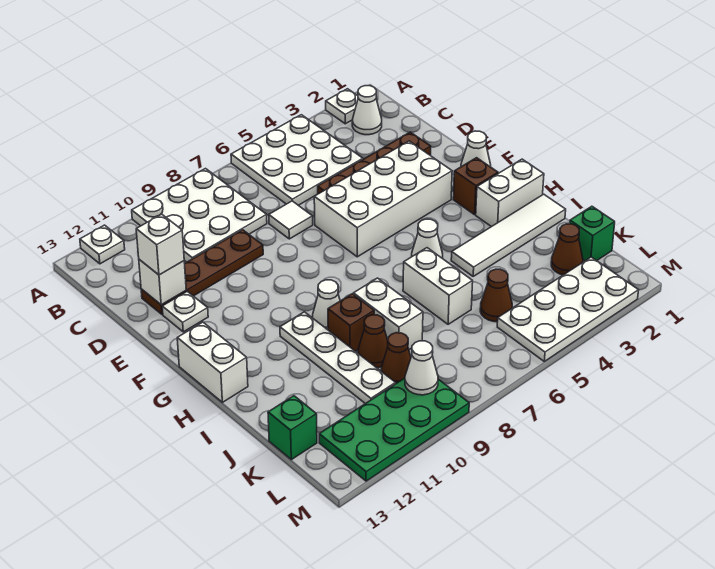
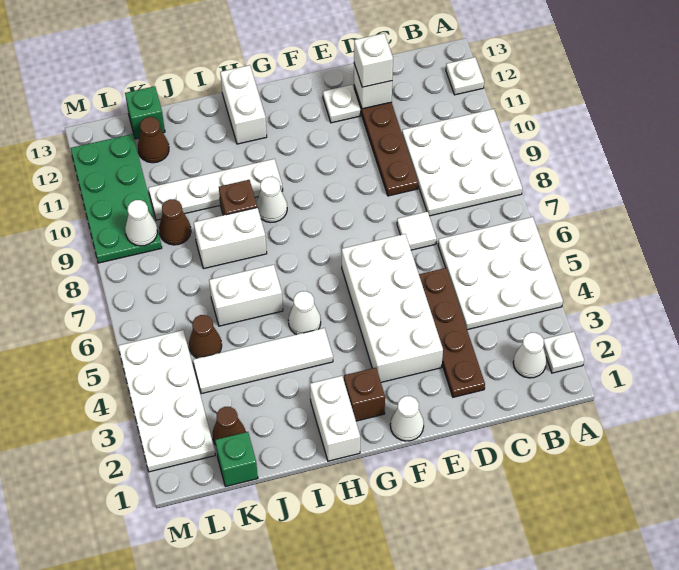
white brick G13:H13 level 1 -> white brick H12:H13 level 1
white tile I1:I4 level 1 -> white tile H4:K4 level 1
brown cone J9 level 1 -> brown cone K12 level 1

